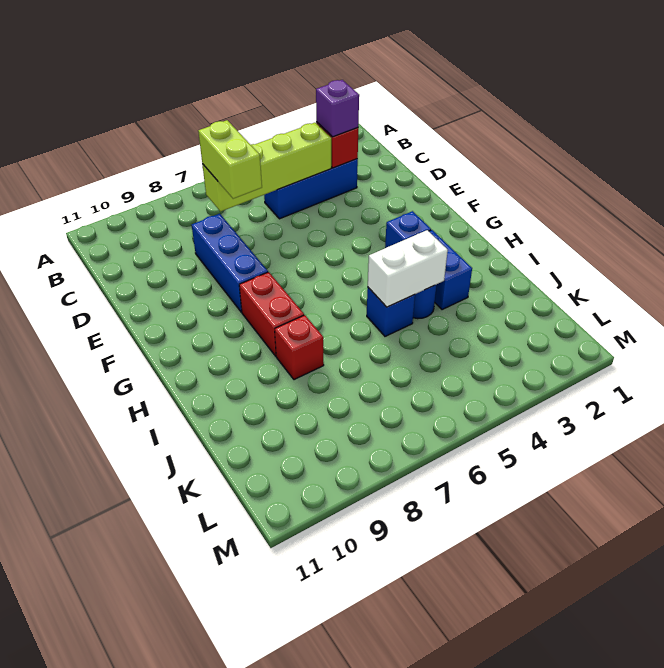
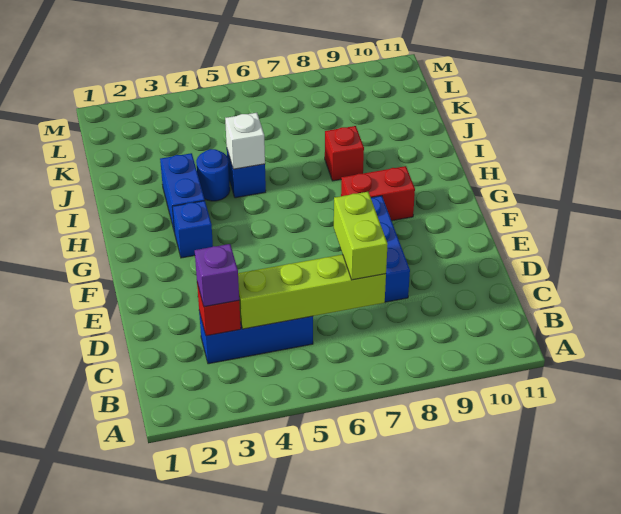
red brick G8:H8 level 1 -> red brick G8:G9 level 1
white brick I4:I5 level 2 -> white brick I5 level 2

